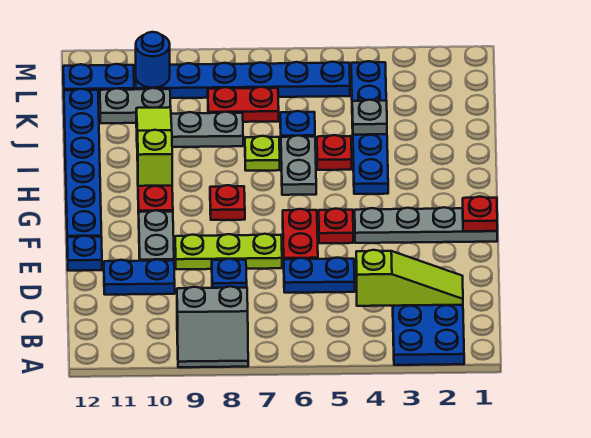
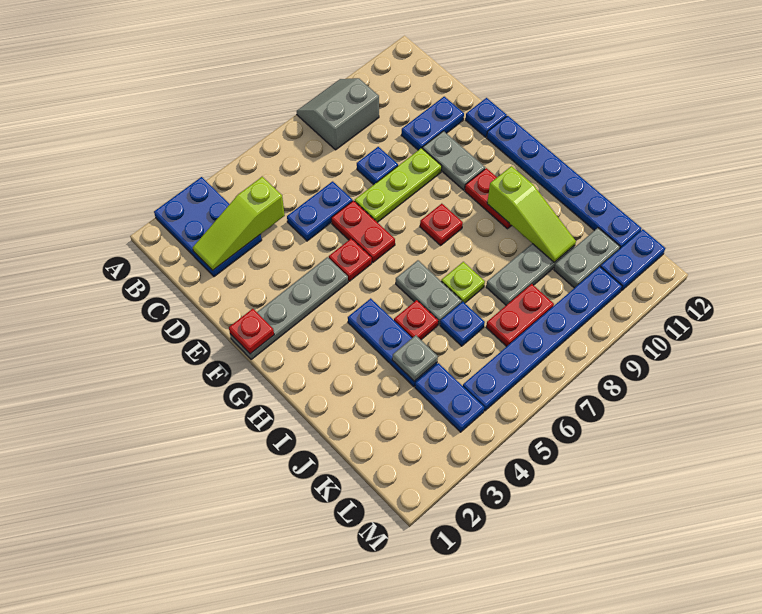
blue round brick L10 level 2 -> none

